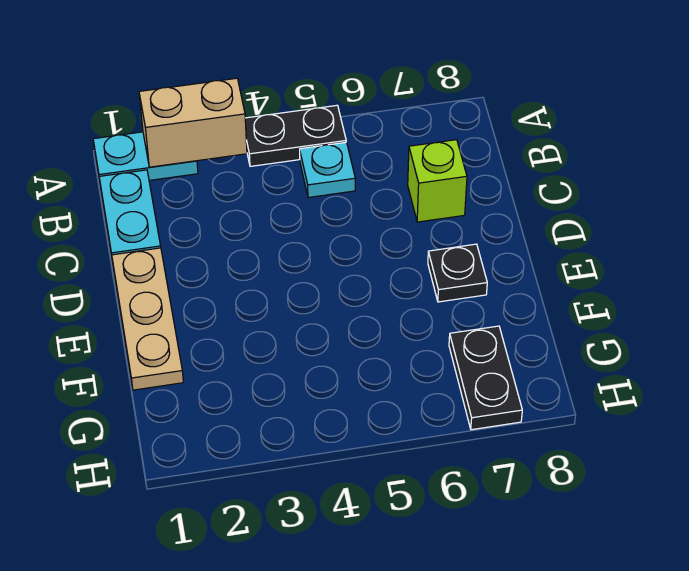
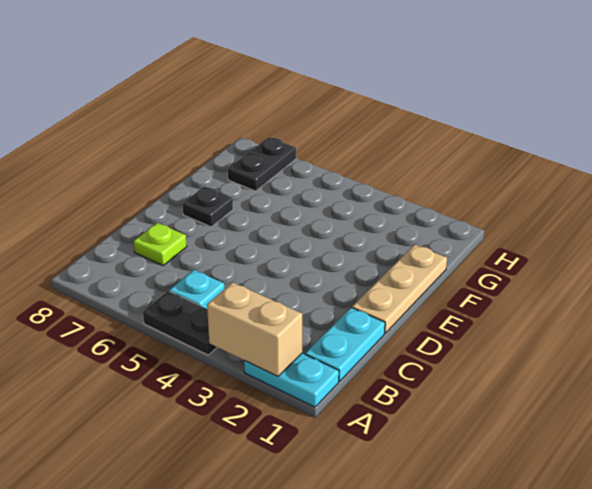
lime brick C7 level 1 -> lime plate C7 level 1

